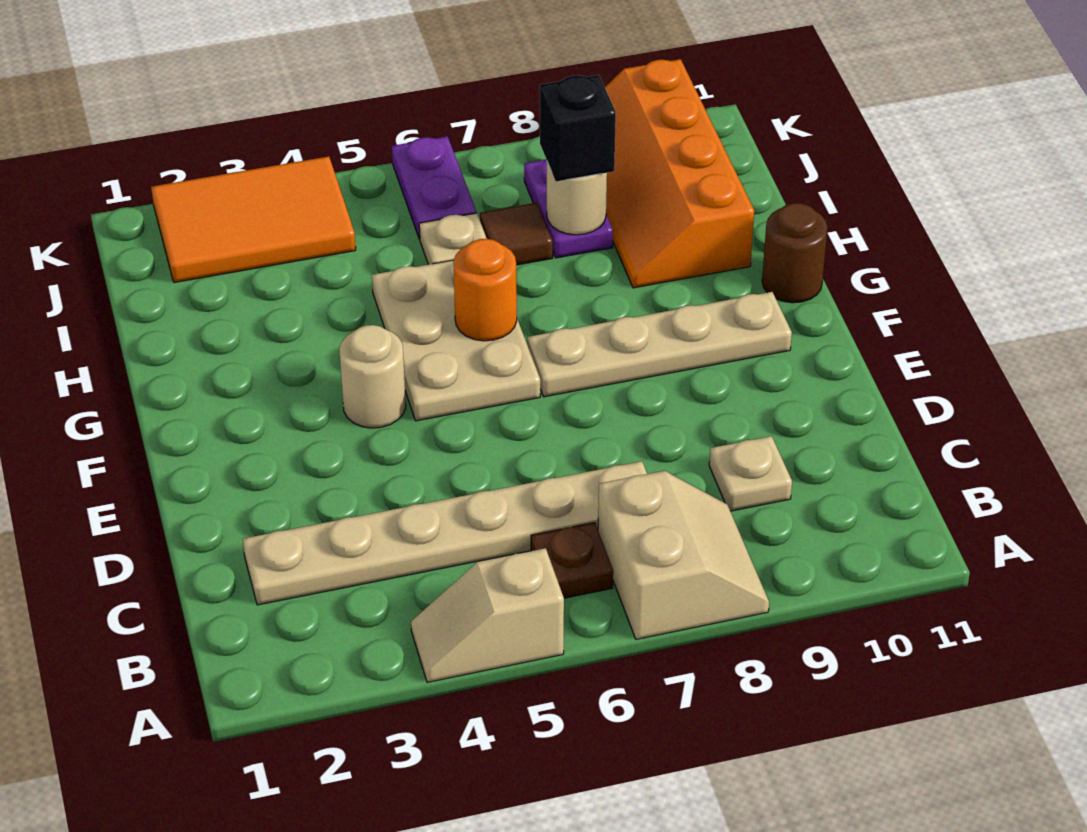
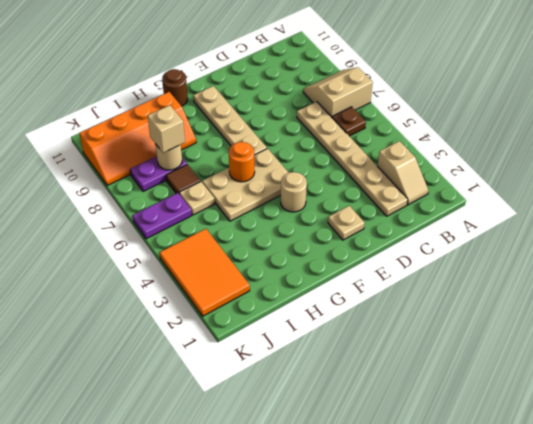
tan slope A4:A5 level 1 top 5 -> tan slope B2:B3 level 1 top 3
tan plate C9 level 1 -> tan plate E2 level 1
black brick I8 level 3 -> tan brick I8 level 3

